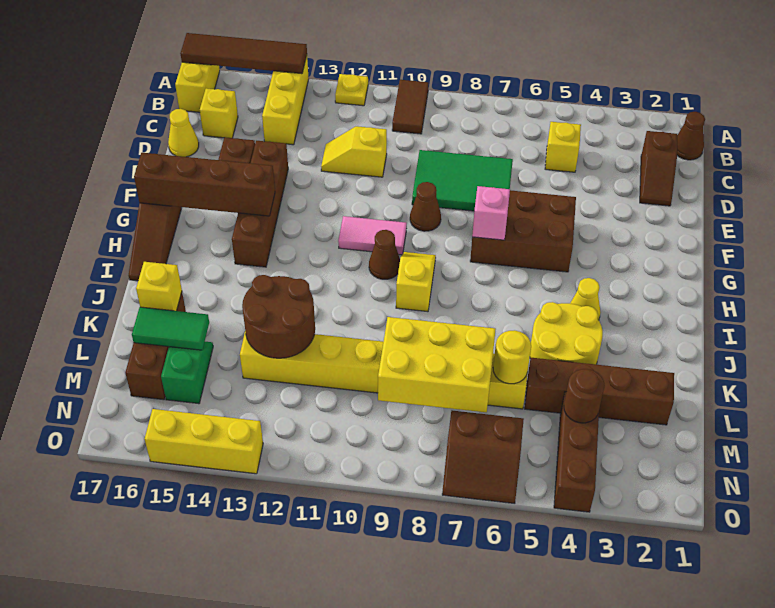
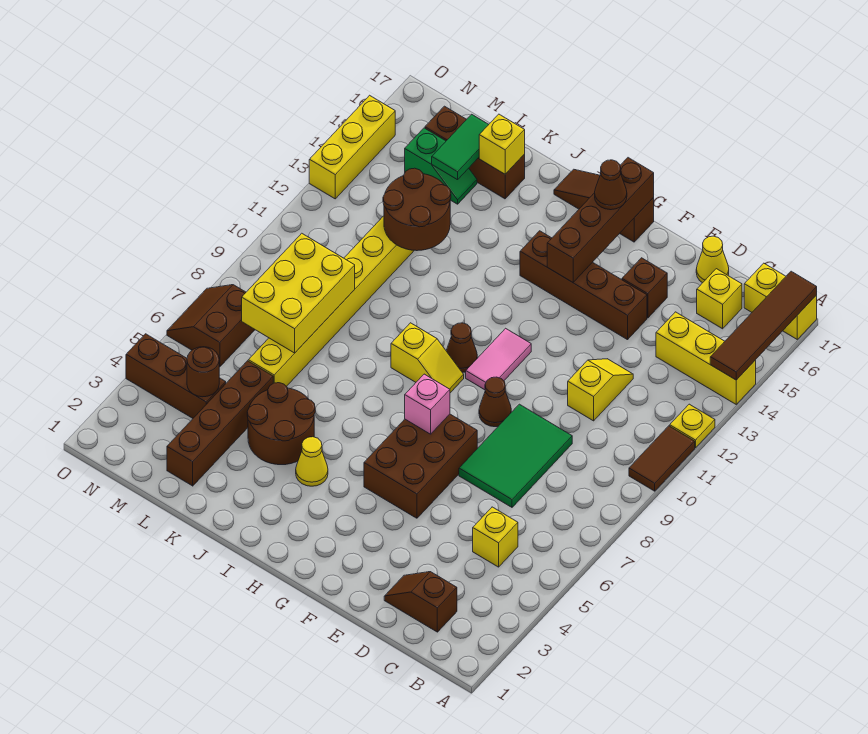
brown tile A10:B10 level 1 -> brown tile A10:A11 level 1
brown cone B1 level 1 -> brown cone G16 level 3
yellow round brick J4:K5 level 1 -> brown round brick J4:K5 level 1
yellow round brick L6 level 2 -> none

